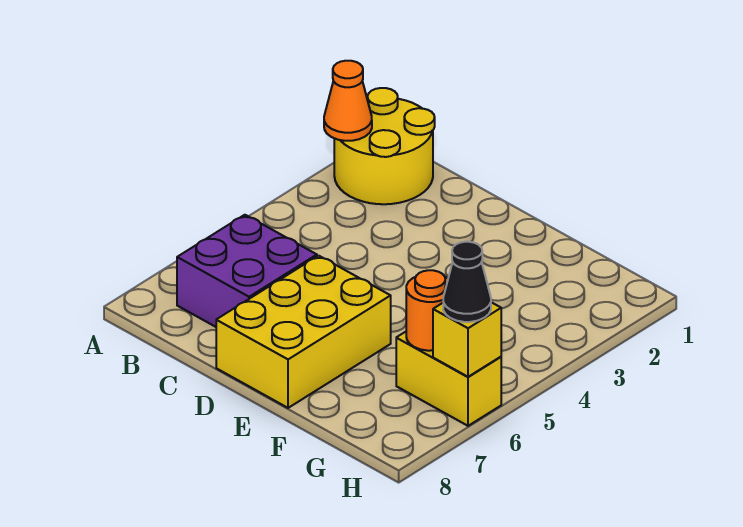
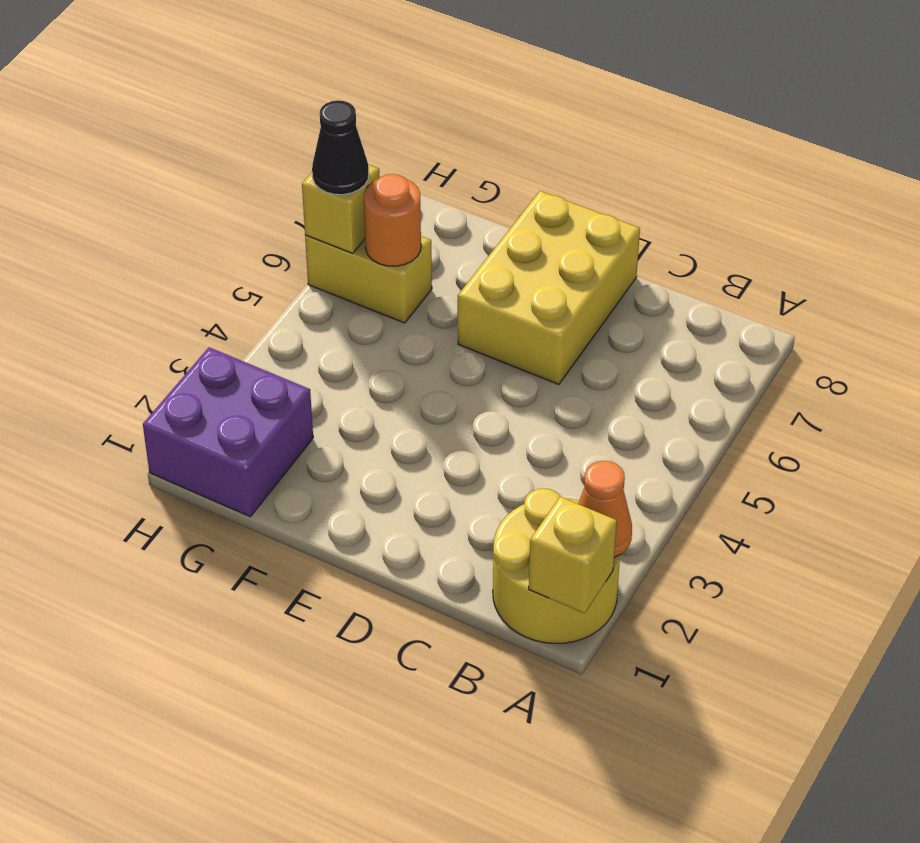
none -> yellow brick A1 level 2
purple brick B6:C7 level 1 -> purple brick G1:H2 level 1

